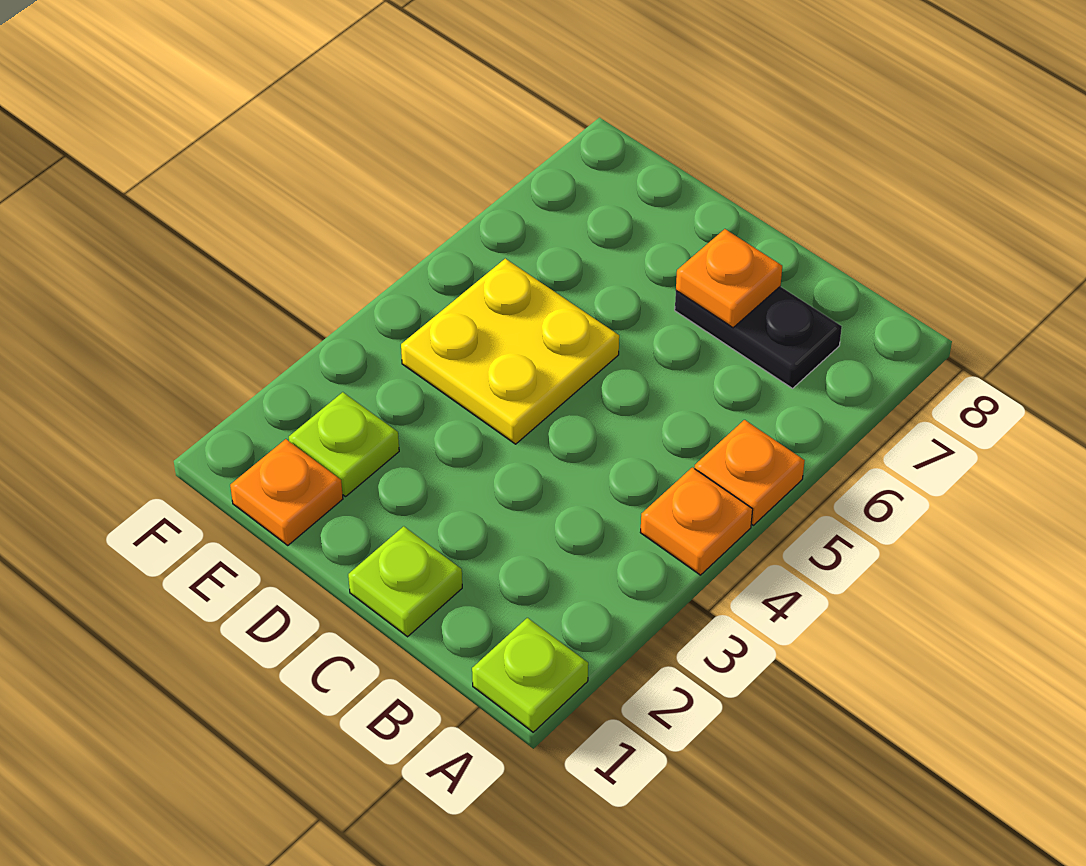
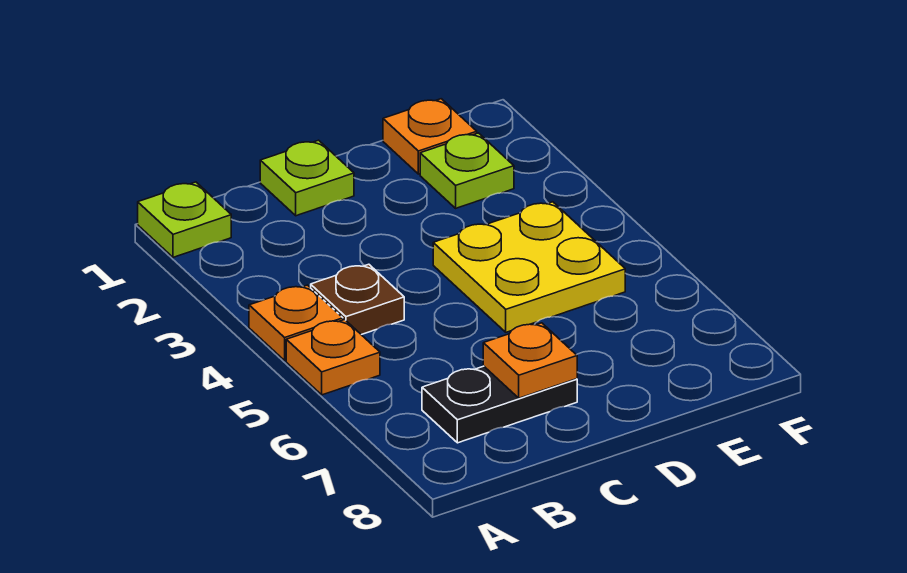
none -> brown plate B4 level 1

